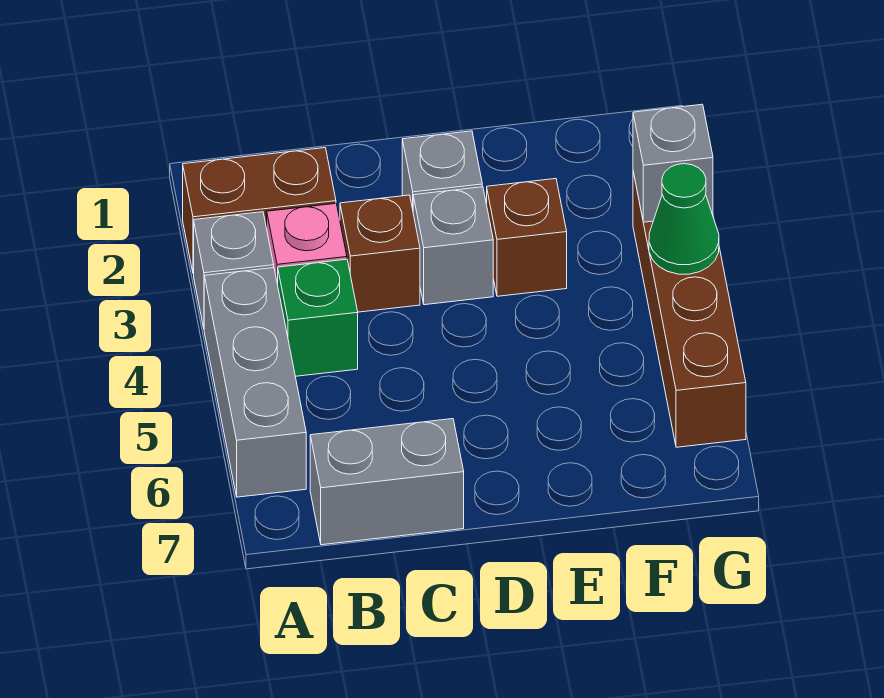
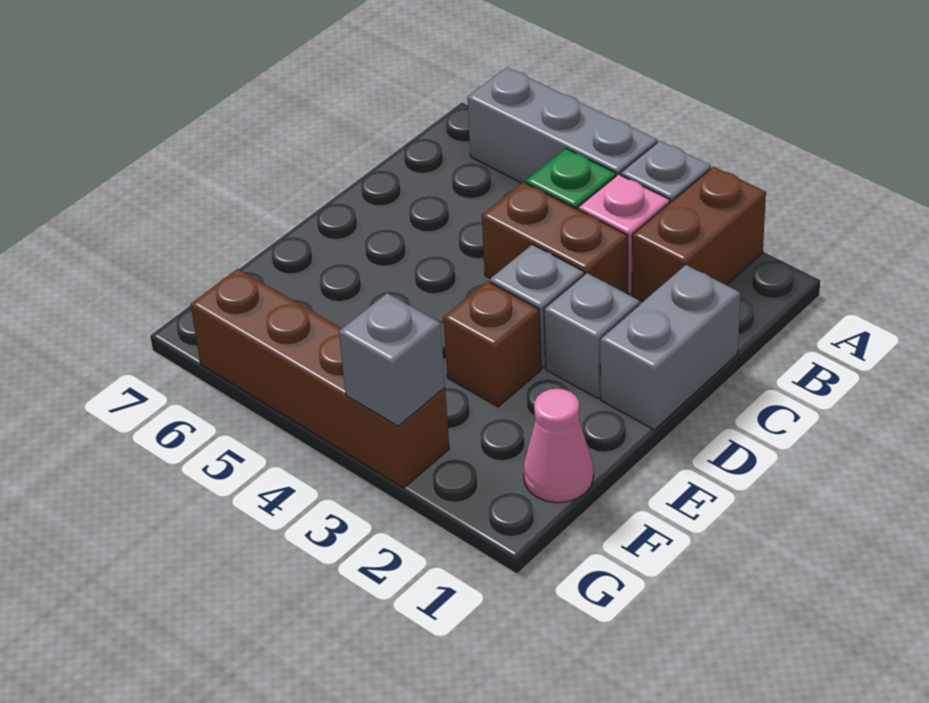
grey brick B7:C7 level 1 -> grey brick C1:D1 level 1
brown brick C3 level 1 -> brown brick C3:C4 level 1
none -> pink cone F1 level 1
green cone G4 level 2 -> none

